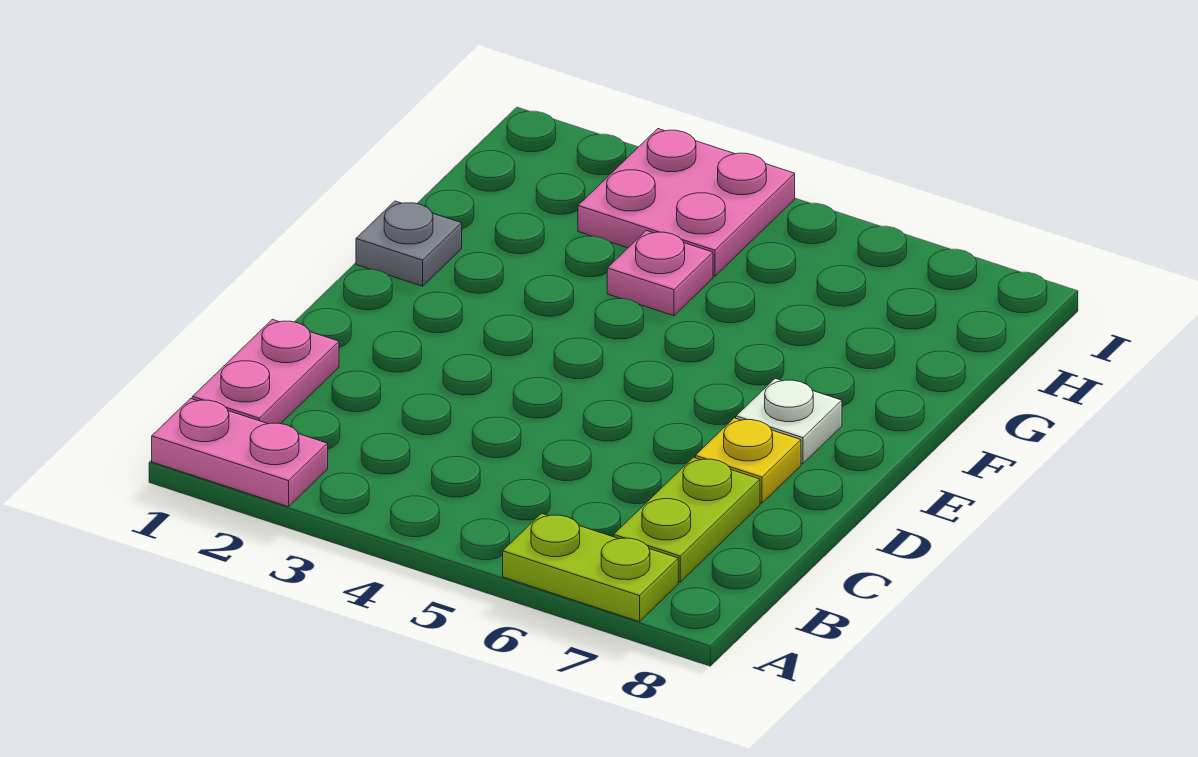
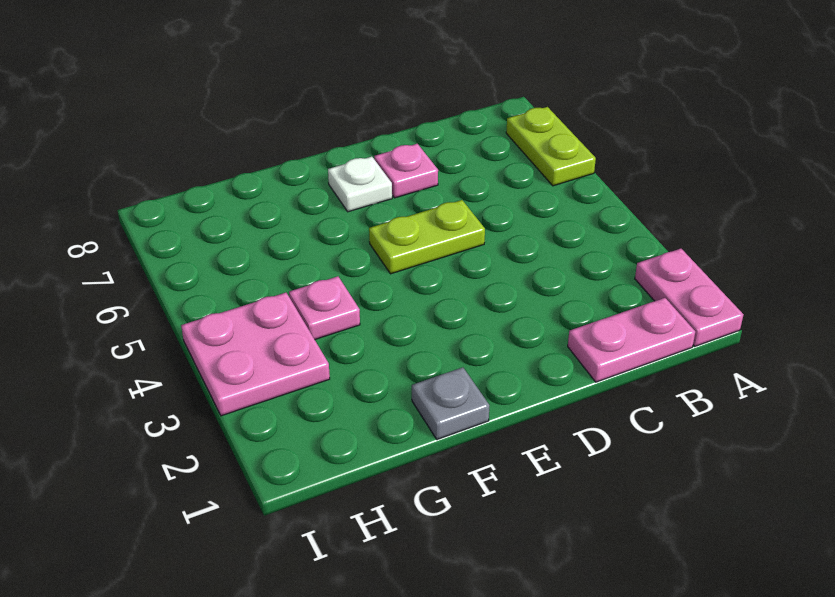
lime plate B7:C7 level 1 -> lime plate D5:E5 level 1
yellow plate D7 level 1 -> pink plate D7 level 1

